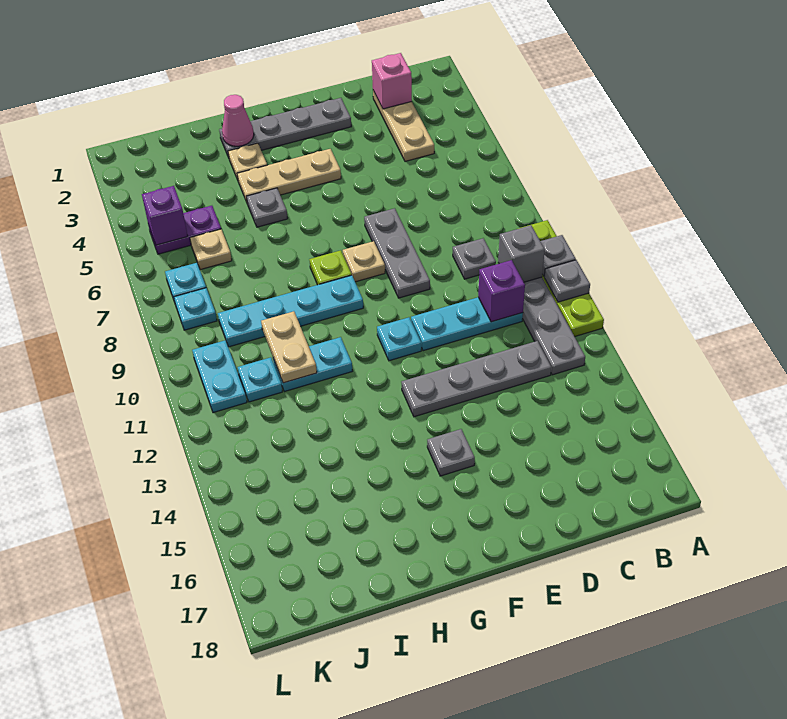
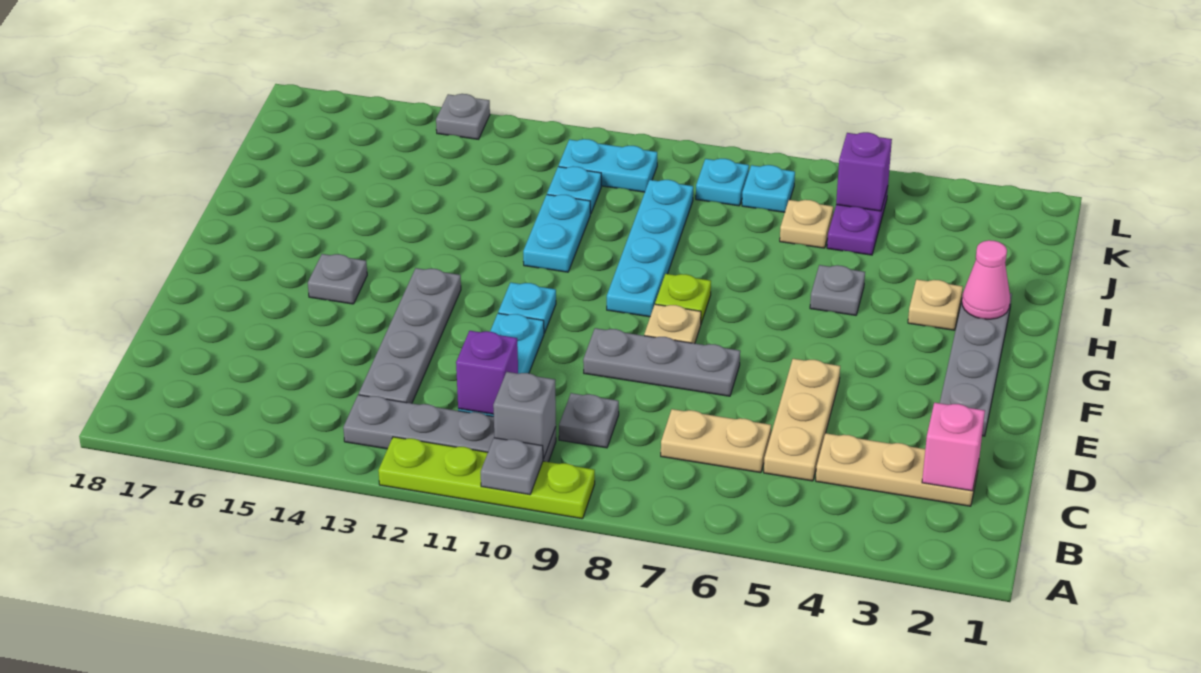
grey plate A11 level 2 -> grey plate L14 level 1
tan plate F4:H4 level 1 -> tan plate C5:E5 level 1
tan plate I10:I11 level 2 -> tan plate C6:C7 level 1

